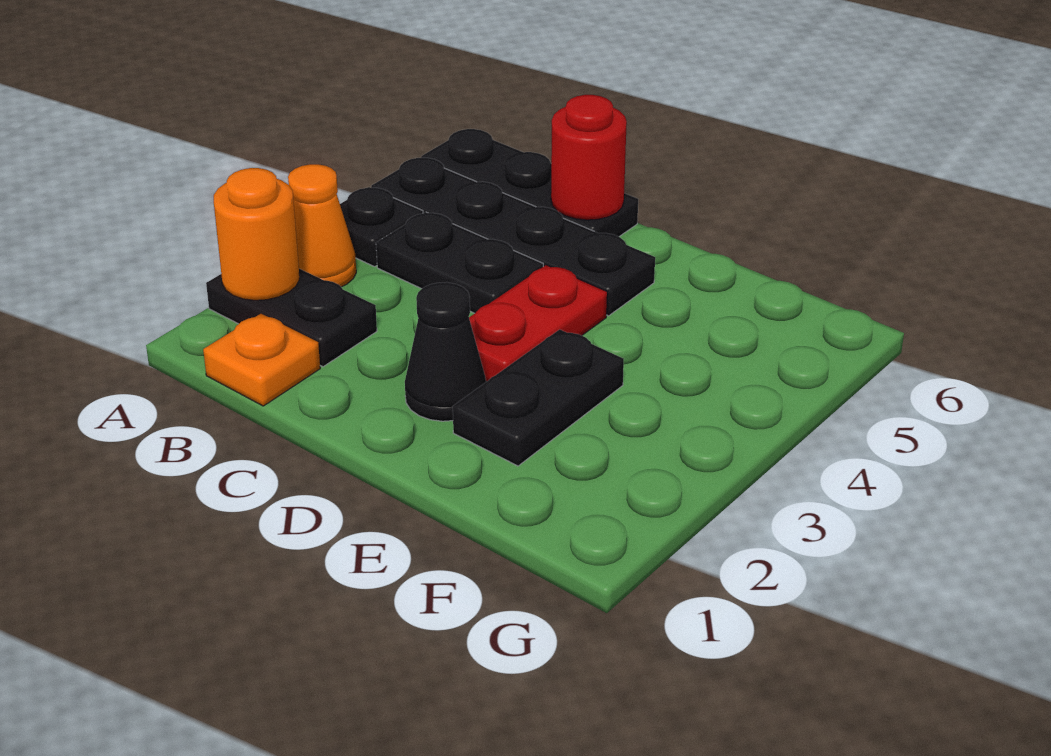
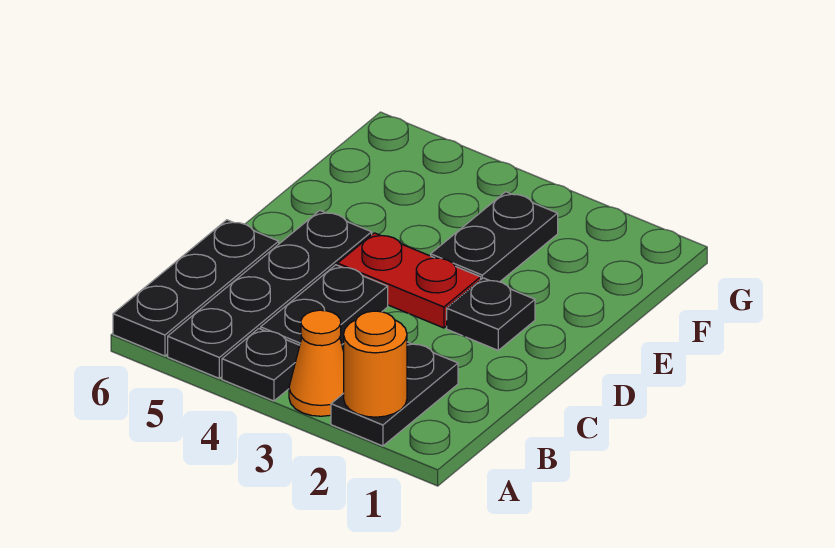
orange plate B1 level 1 -> none
red round brick C6 level 2 -> none
black cone D2 level 1 -> black plate D2 level 1
black plate E2:E3 level 1 -> black plate E3:F3 level 1

